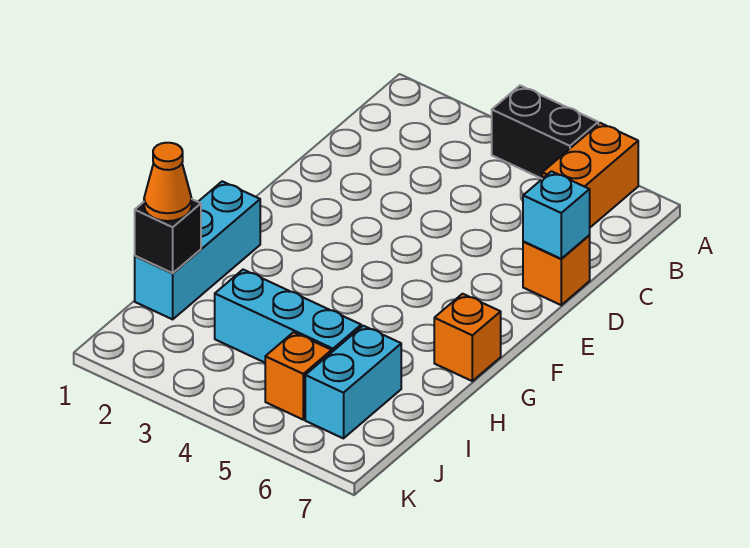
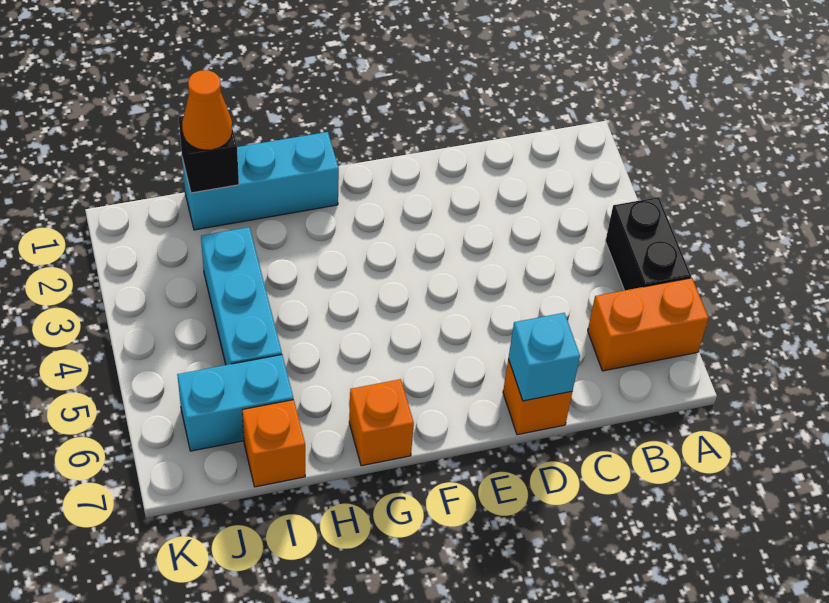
orange brick J5 level 1 -> orange brick I7 level 1

